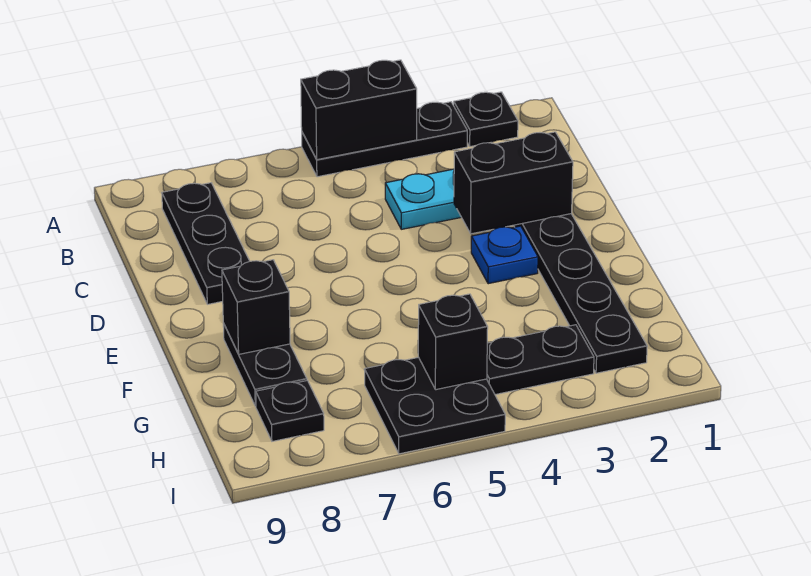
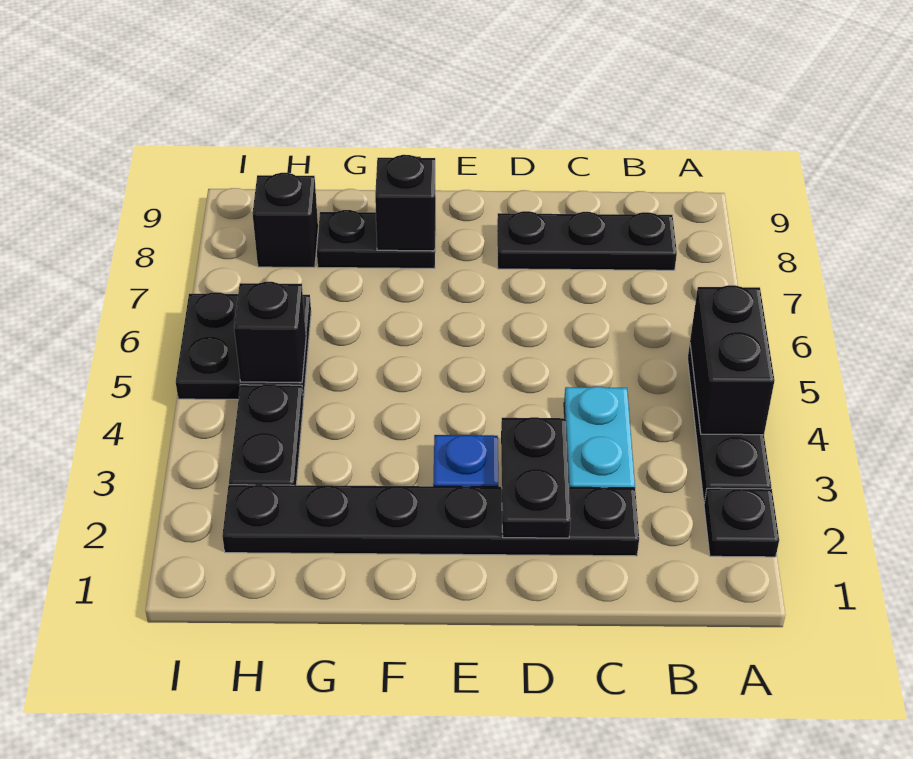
black brick D2:D3 level 2 -> black plate D2:D3 level 2
black plate H8 level 1 -> black brick H8 level 1

